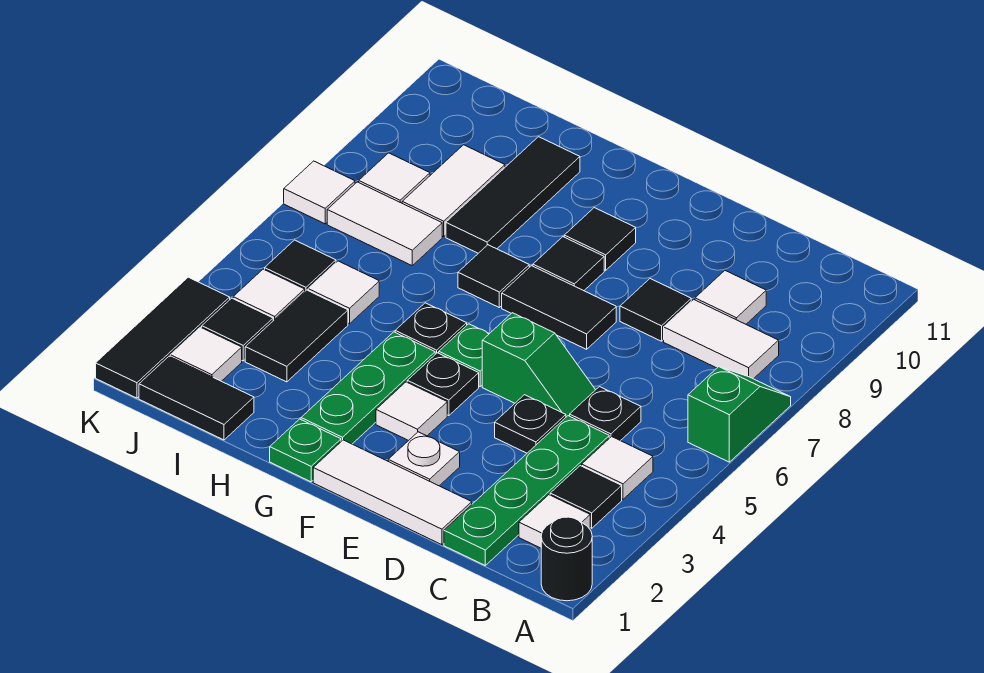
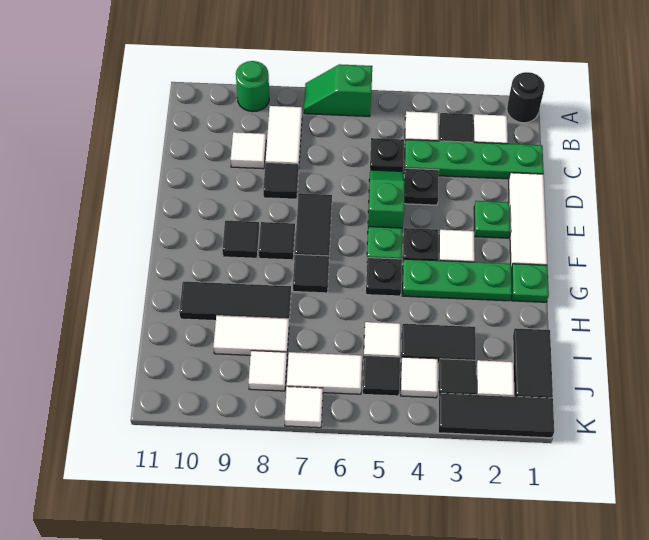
none -> green round brick A9 level 1
white plate E2 level 1 -> green plate E2 level 1
white tile I7:J7 level 1 -> white tile J6:J7 level 1

